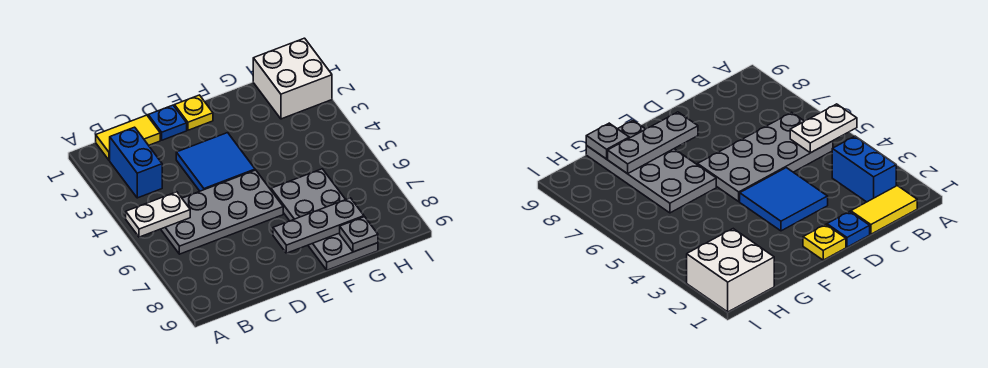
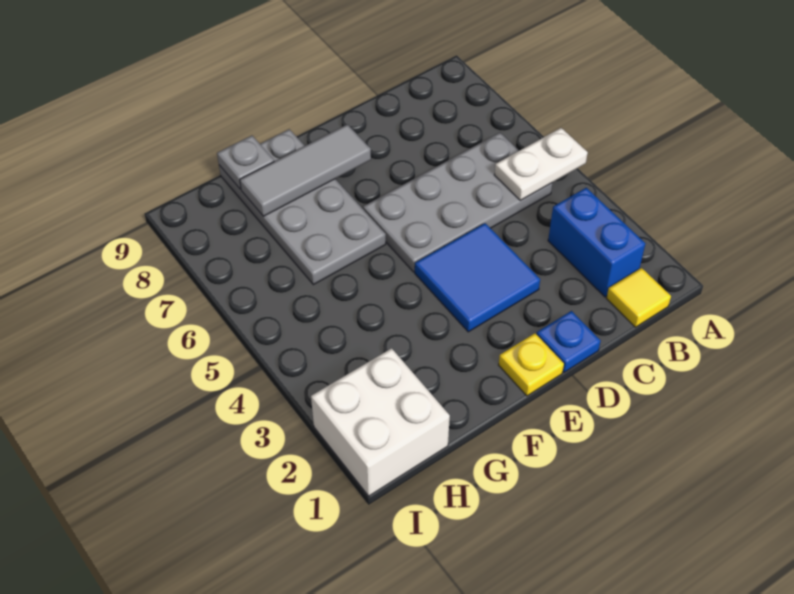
yellow tile B1:C1 level 1 -> yellow tile B1 level 1
grey plate E8:G8 level 2 -> grey tile E8:G8 level 2

